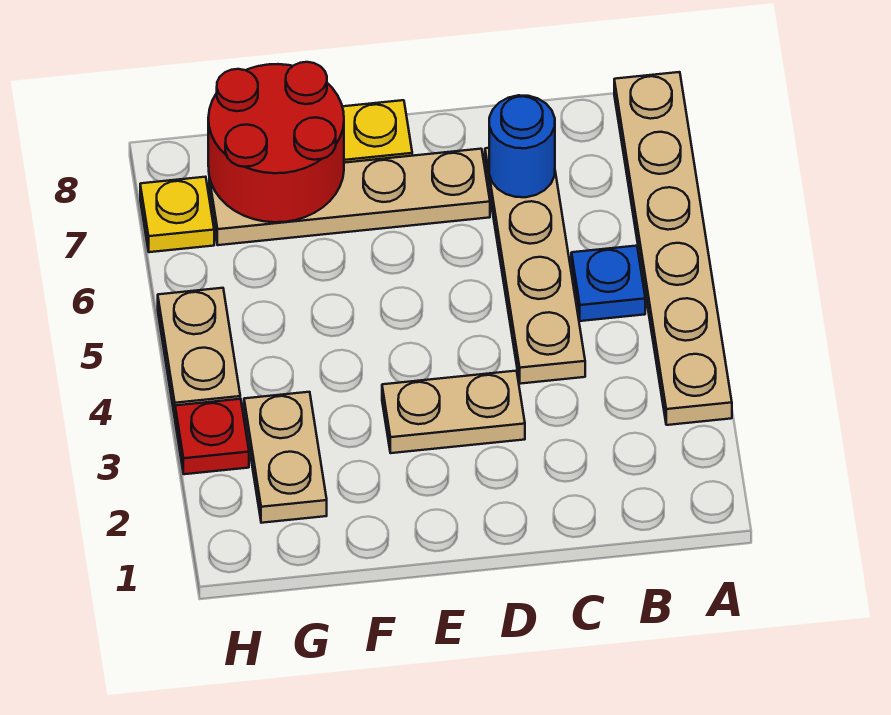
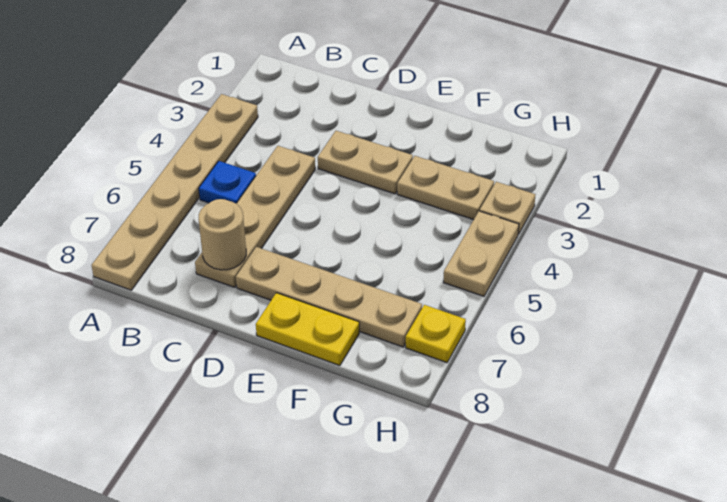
blue round brick C7 level 2 -> tan round brick C7 level 2
red round brick F7:G8 level 2 -> none
tan plate G2:G3 level 1 -> tan plate F3:G3 level 1
red plate H3 level 1 -> tan plate H3 level 1

